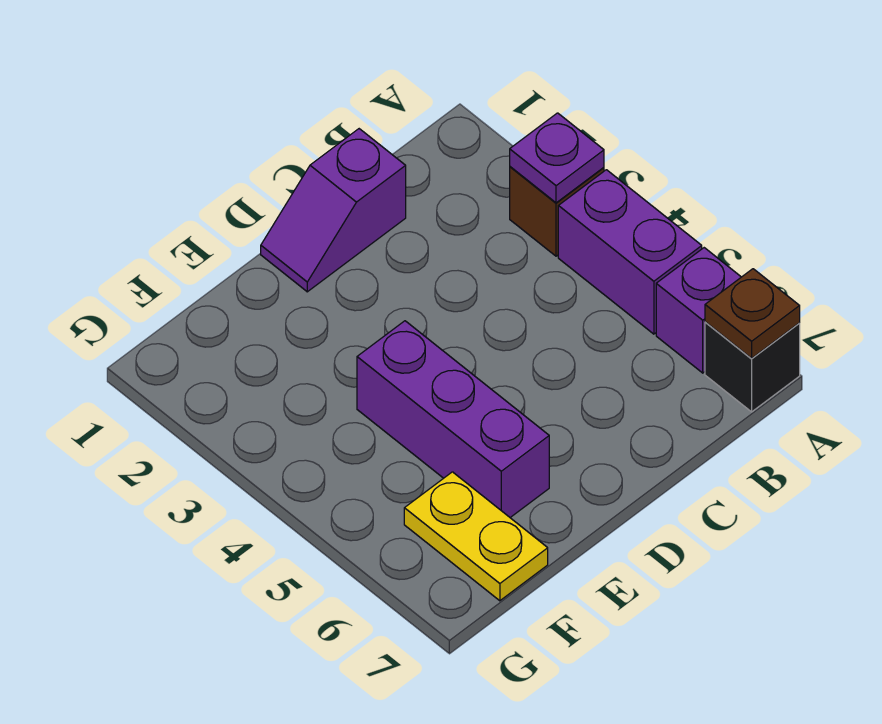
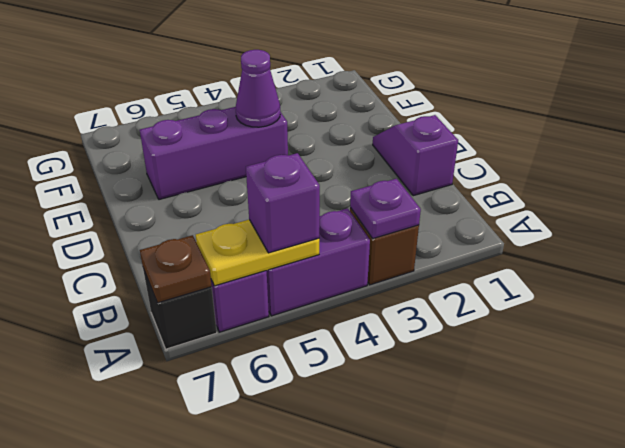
none -> purple brick A5 level 3
none -> purple cone E4 level 2
yellow plate F6:F7 level 1 -> yellow plate A5:A6 level 2

